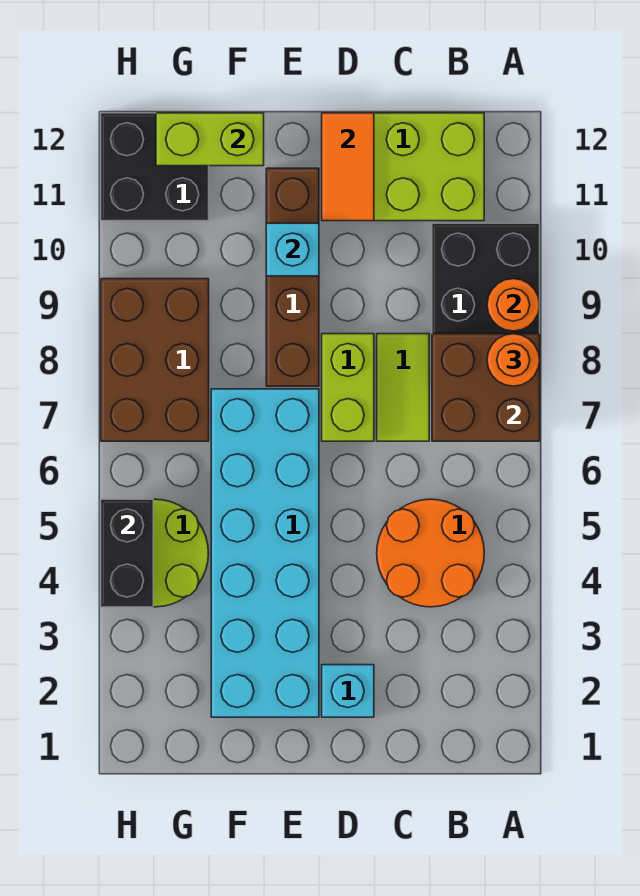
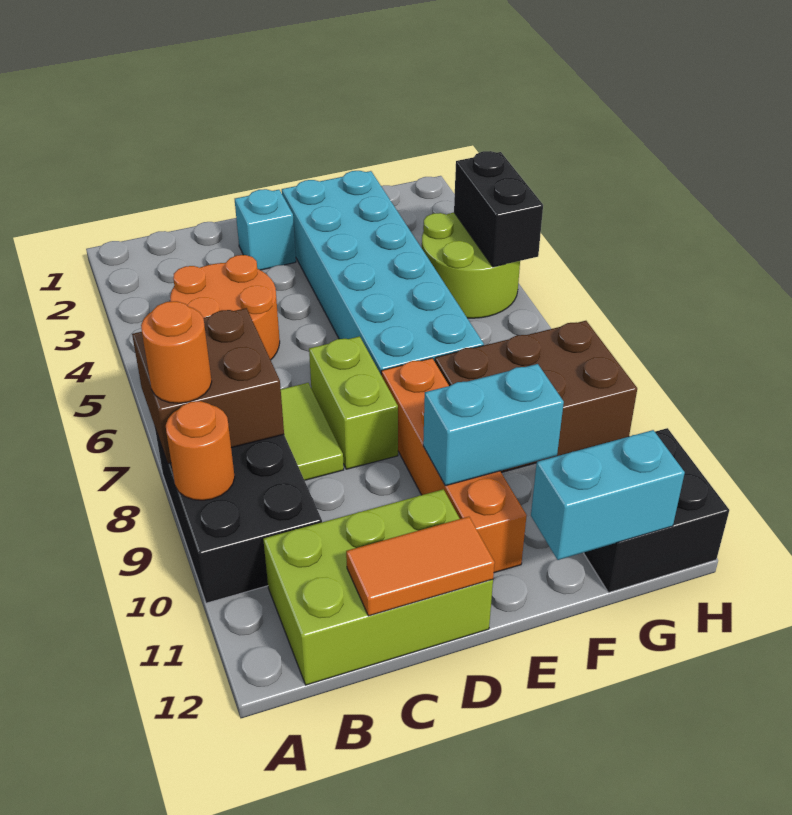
orange tile D11:D12 level 2 -> orange tile C12:D12 level 2
brown brick E8:E11 level 1 -> orange brick E8:E11 level 1
cyan brick E10 level 2 -> cyan brick E10:F10 level 2
lime brick F12:G12 level 2 -> cyan brick F12:G12 level 2
brown brick G7:H9 level 1 -> brown brick F8:H9 level 1

